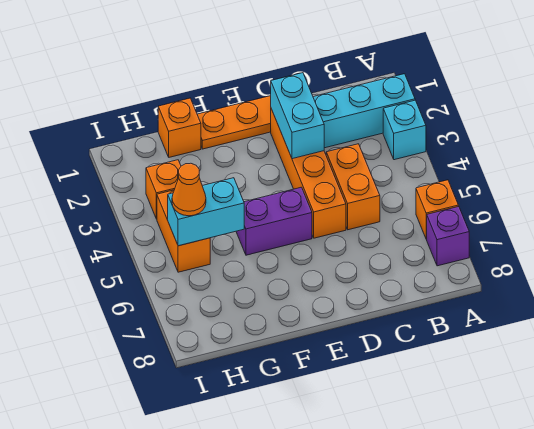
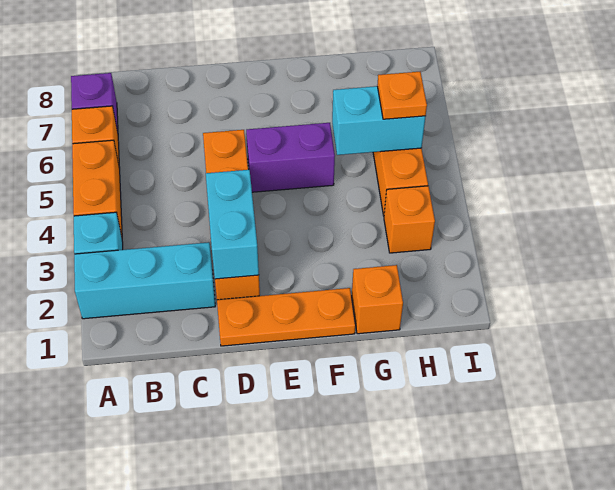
orange brick C4:C5 level 1 -> orange brick A4:A5 level 1
orange cone H5 level 3 -> orange plate H5 level 3

